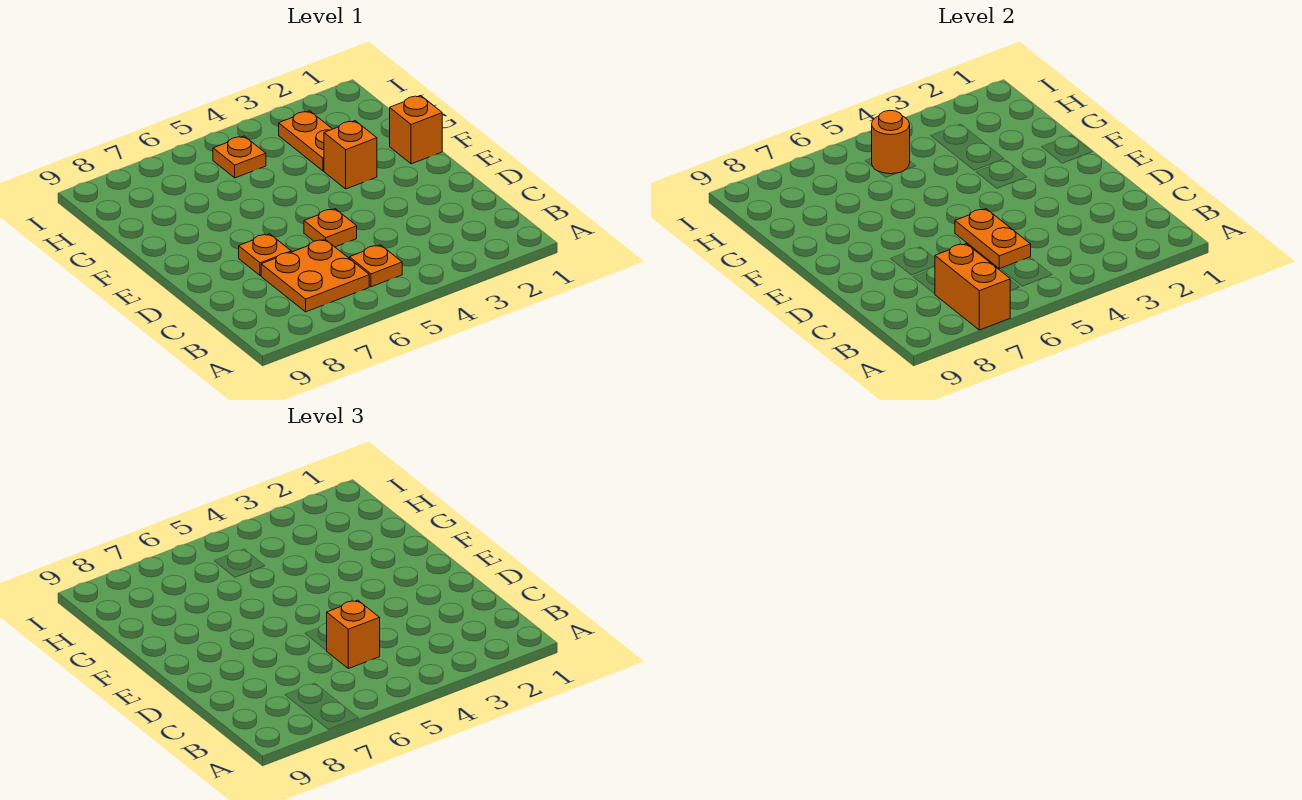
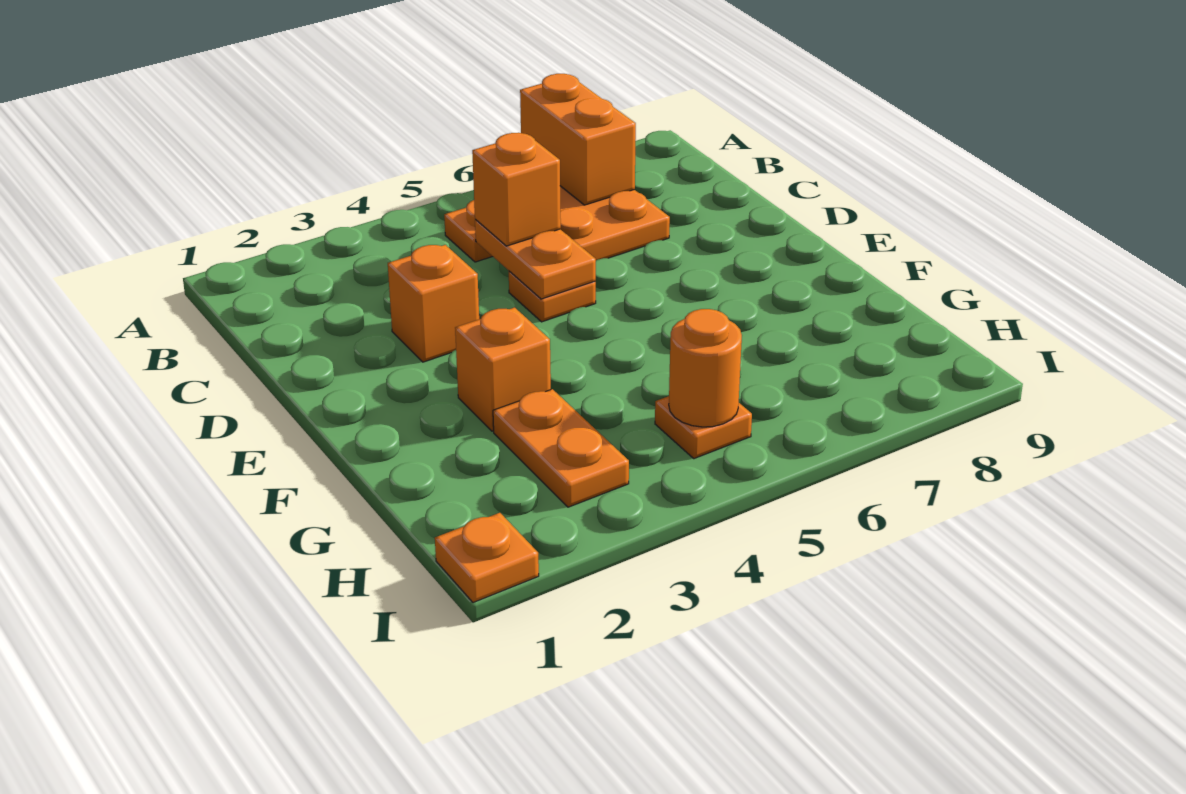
orange plate D7 level 1 -> orange plate I1 level 1
orange brick F1 level 1 -> orange brick D3 level 1

